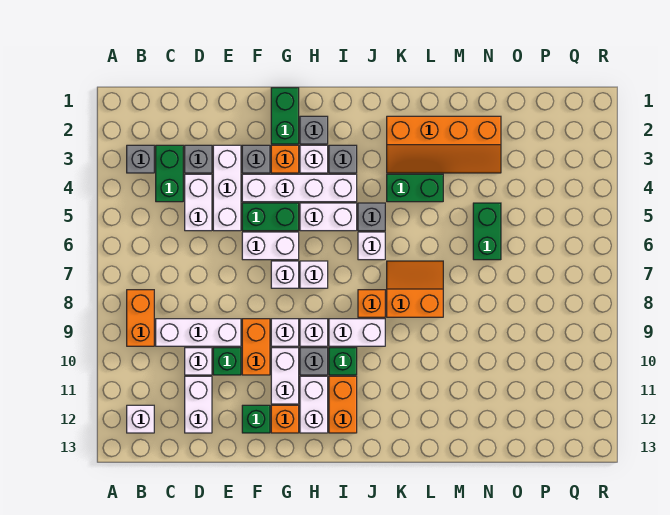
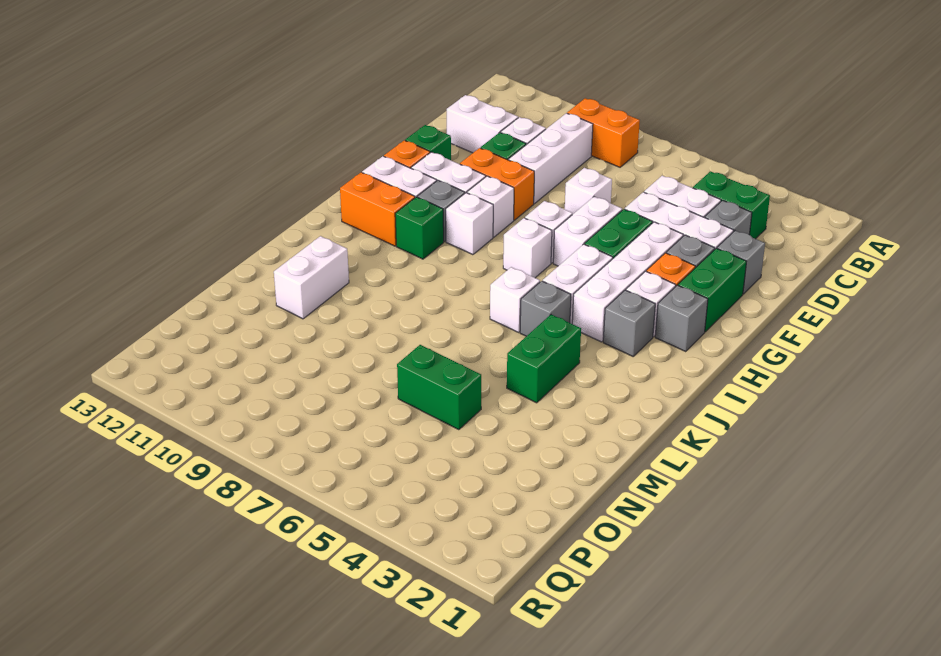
grey brick B3 level 1 -> grey brick E2 level 1
white brick B12 level 1 -> white brick E7 level 1
green brick G1:G2 level 1 -> green brick F2:G2 level 1
white brick I9:J9 level 1 -> white brick L11:M11 level 1
orange brick J8 level 1 -> none
orange slope K2:N3 level 1 top 2 -> none
orange slope K7:L8 level 1 top 8 -> none

